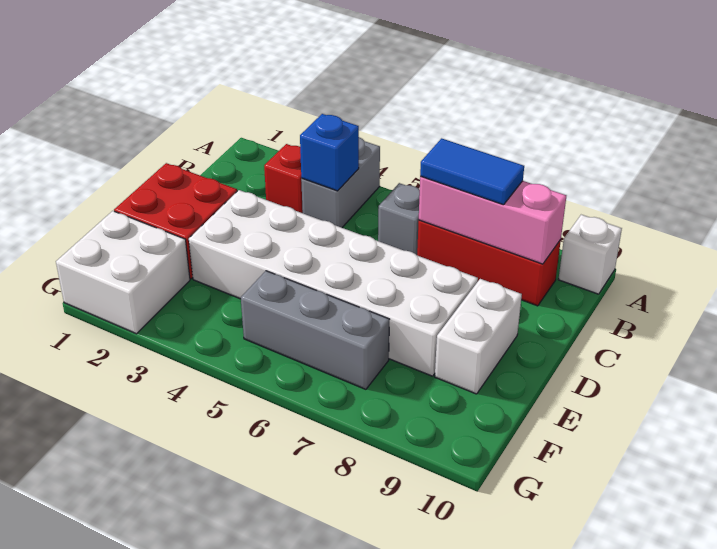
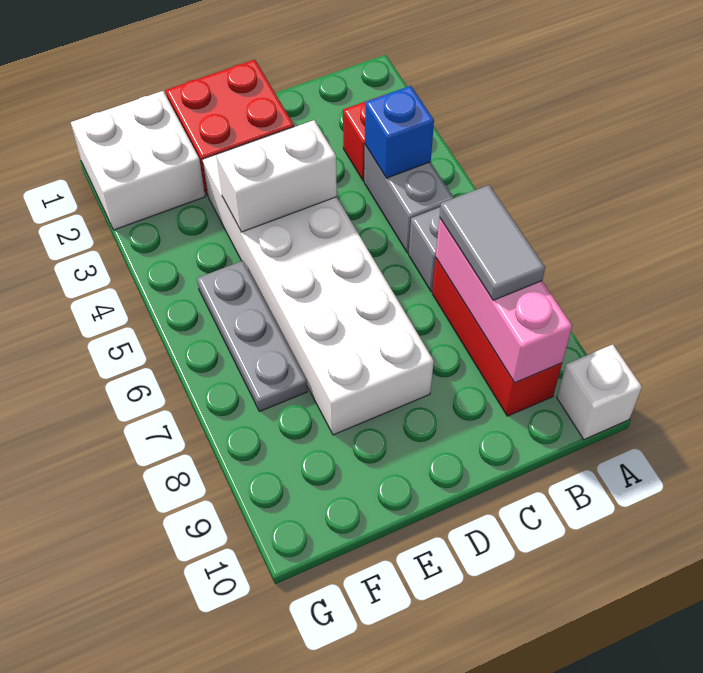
grey brick A4:B4 level 1 -> grey brick B4:B5 level 1
blue tile B7:B8 level 3 -> grey tile B7:B8 level 3
white brick D9:E9 level 1 -> white brick D4:E4 level 2
grey brick F5:F7 level 1 -> grey plate F5:F7 level 1

